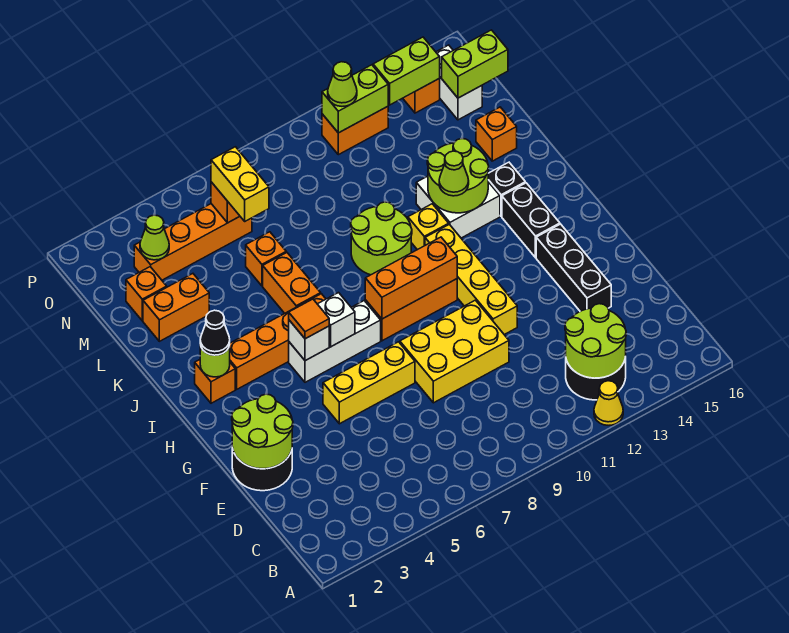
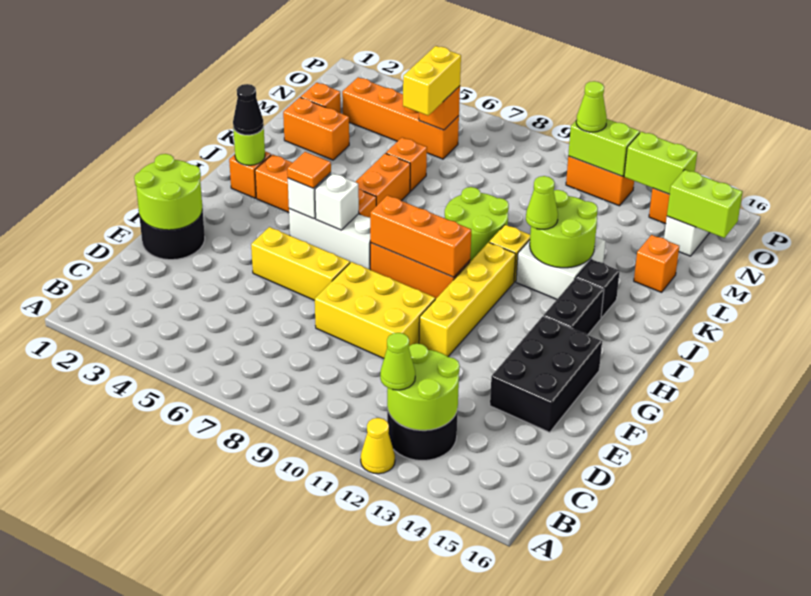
black brick E14:G14 level 1 -> black brick E14:G15 level 1
lime cone N3 level 2 -> lime cone B12 level 3

